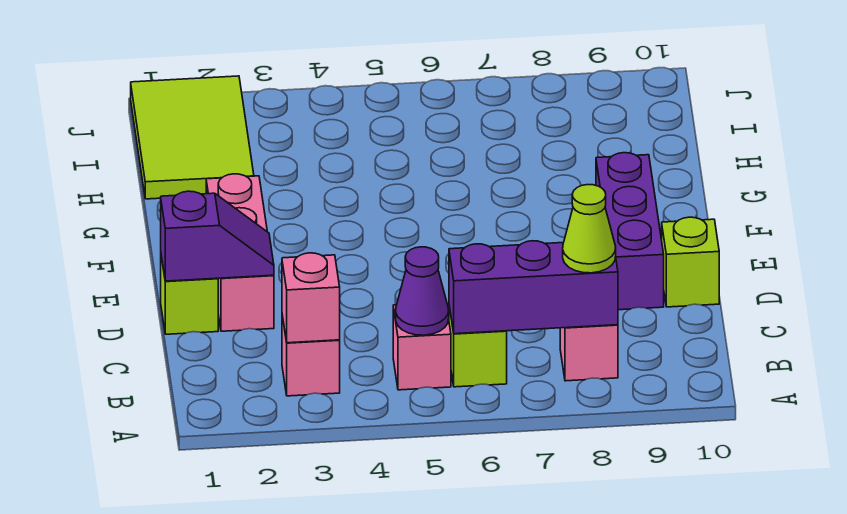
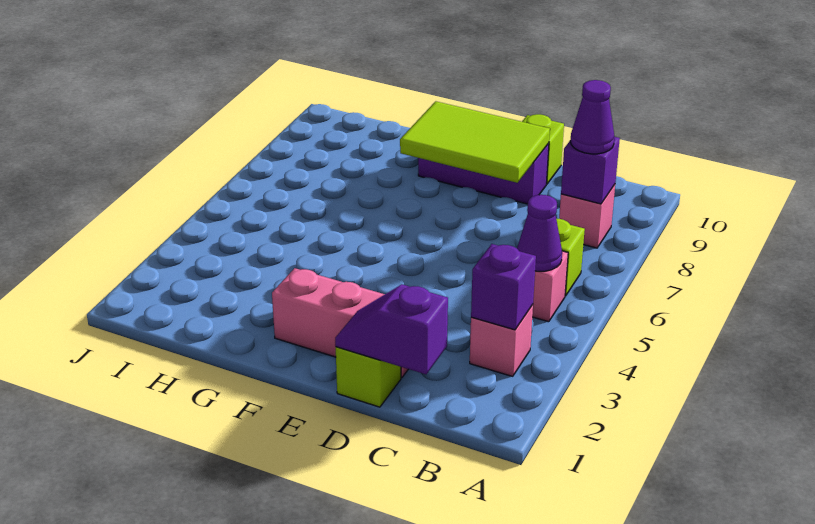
pink brick B3 level 2 -> purple brick B3 level 2
purple brick B6:B8 level 2 -> purple brick B8 level 2
lime cone B8 level 3 -> purple cone B8 level 3
purple slope D1:D2 level 2 top 1 -> purple slope C1:D1 level 2 top C
lime tile H1:J2 level 1 -> lime tile D8:F9 level 2

